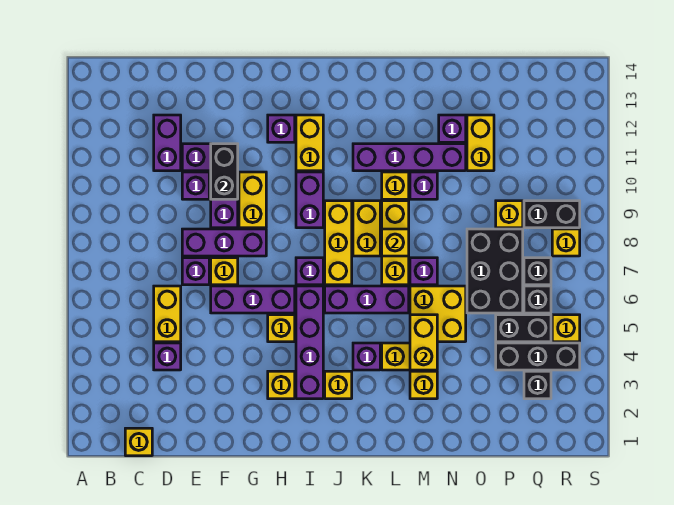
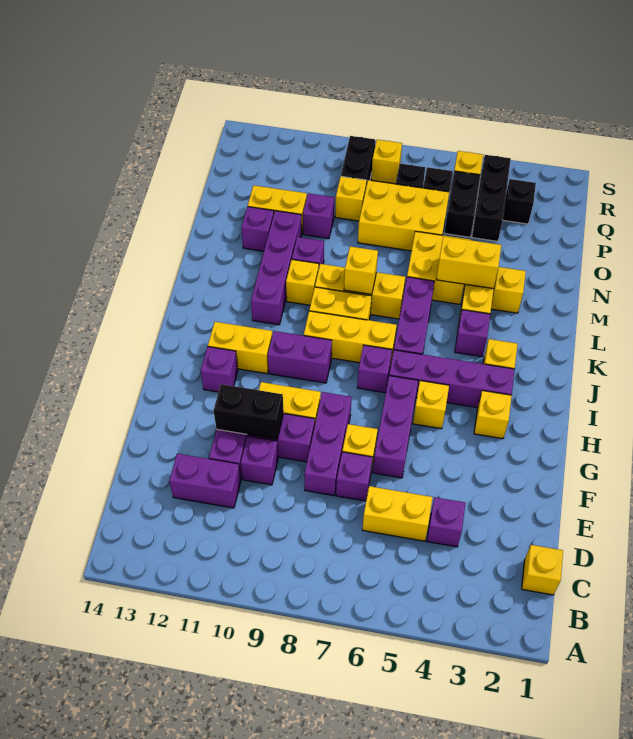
purple brick M7 level 1 -> purple brick O10 level 1
black brick O6:P8 level 1 -> yellow brick O6:P8 level 1

